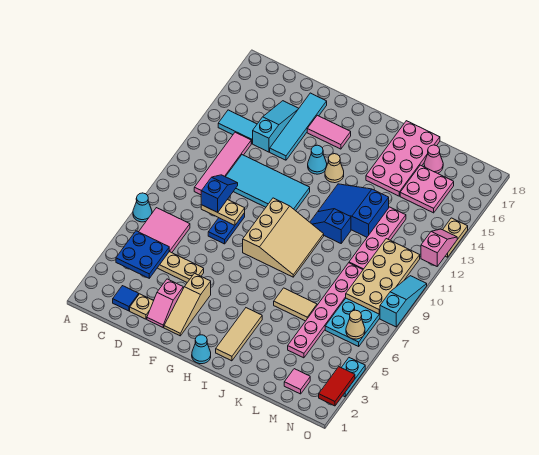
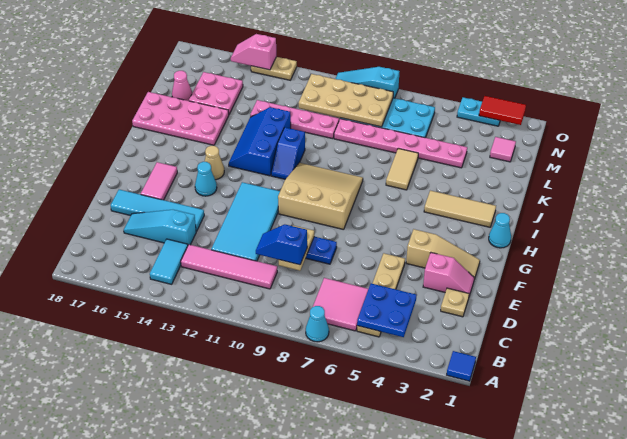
blue tile C2 level 1 -> blue tile A1 level 1
blue slope I12:K13 level 1 top K -> blue slope I12:K13 level 1 top 12
tan cone N6 level 2 -> none
pink slope O12:O13 level 2 top 12 -> pink slope O14:O15 level 2 top 14

